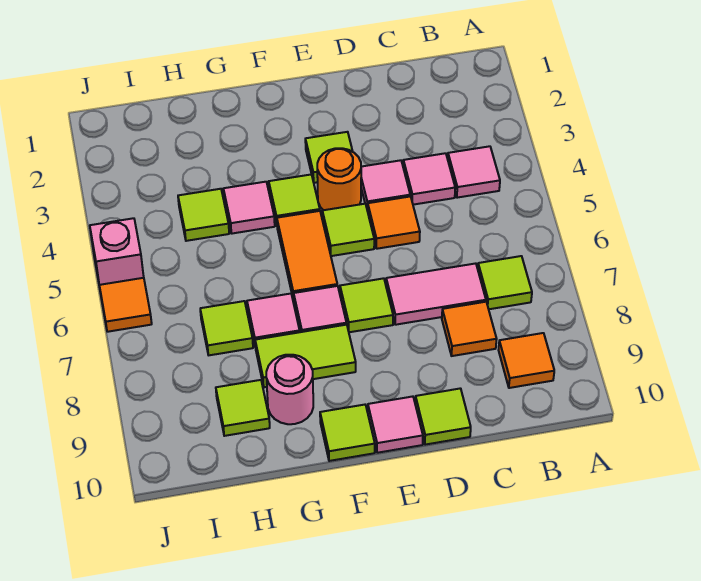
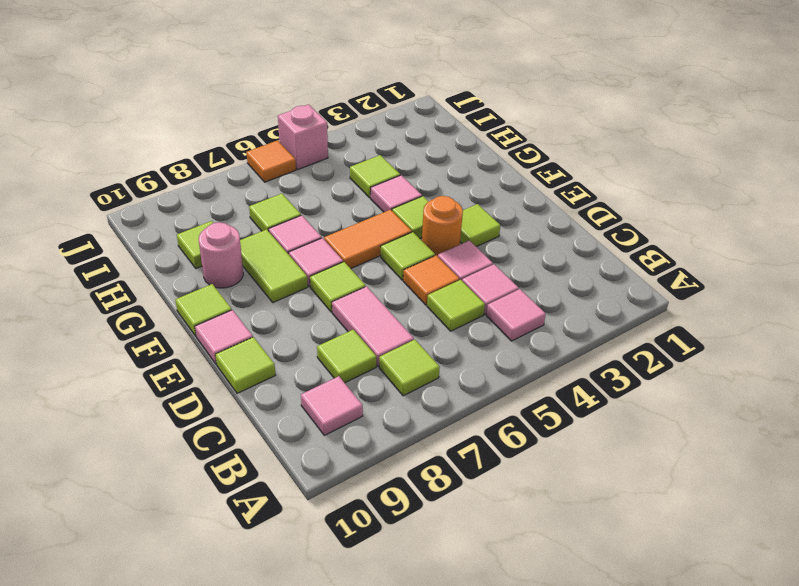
orange tile B9 level 1 -> pink tile B9 level 1
none -> lime tile C5 level 1
orange tile C8 level 1 -> lime tile C8 level 1

